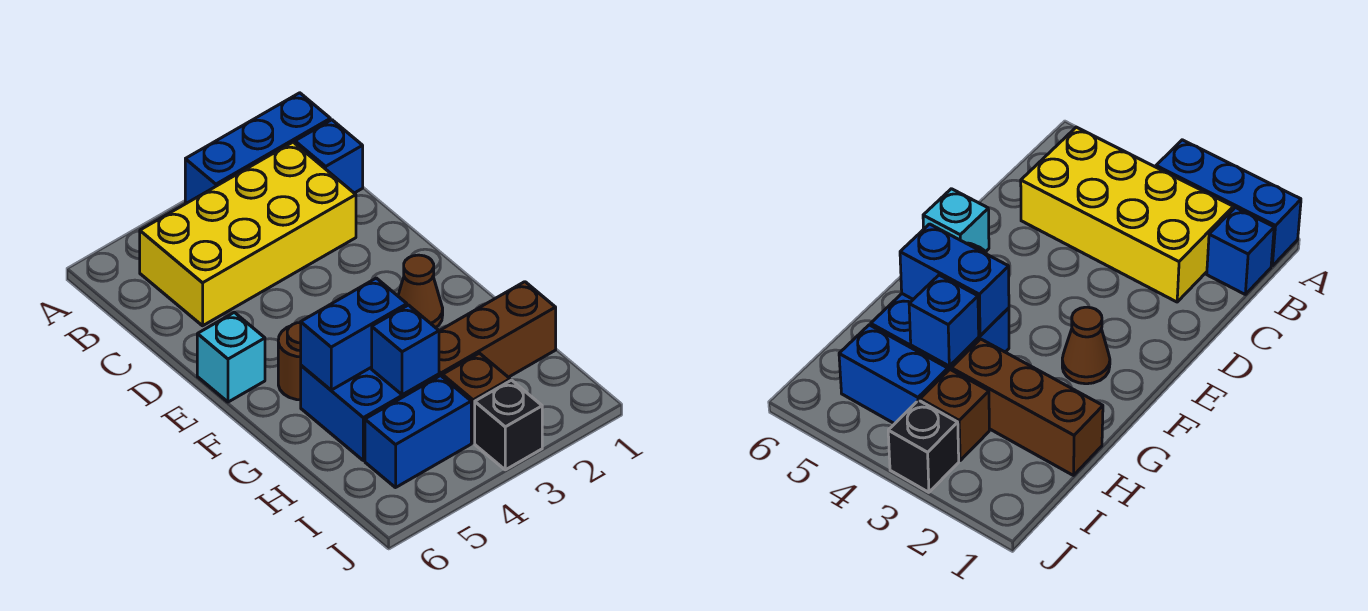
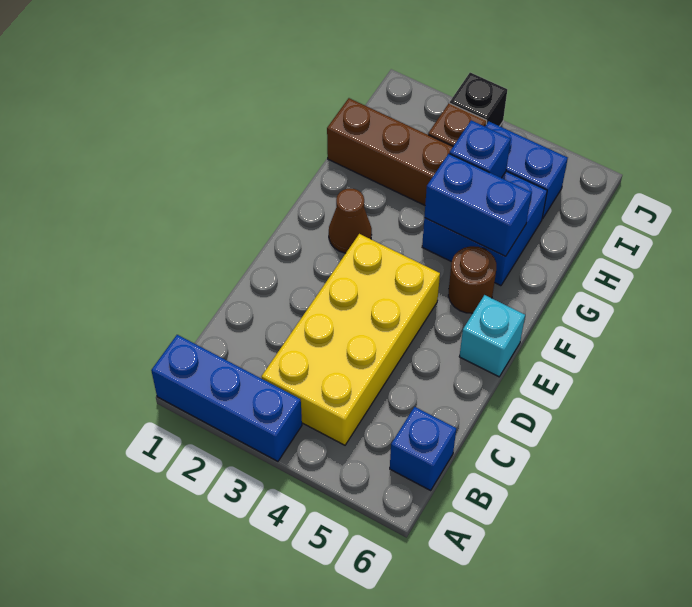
blue brick B1 level 1 -> blue brick B6 level 1
yellow brick B2:C5 level 1 -> yellow brick B3:E4 level 1

